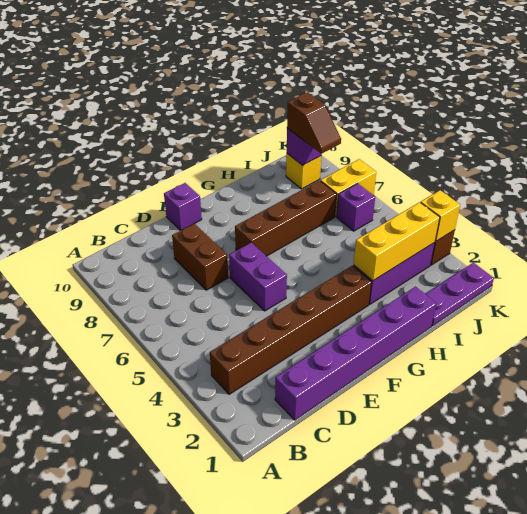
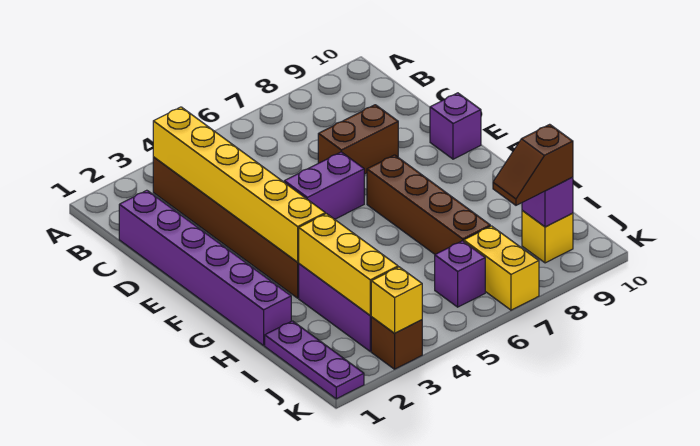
none -> yellow brick B3:G3 level 2

